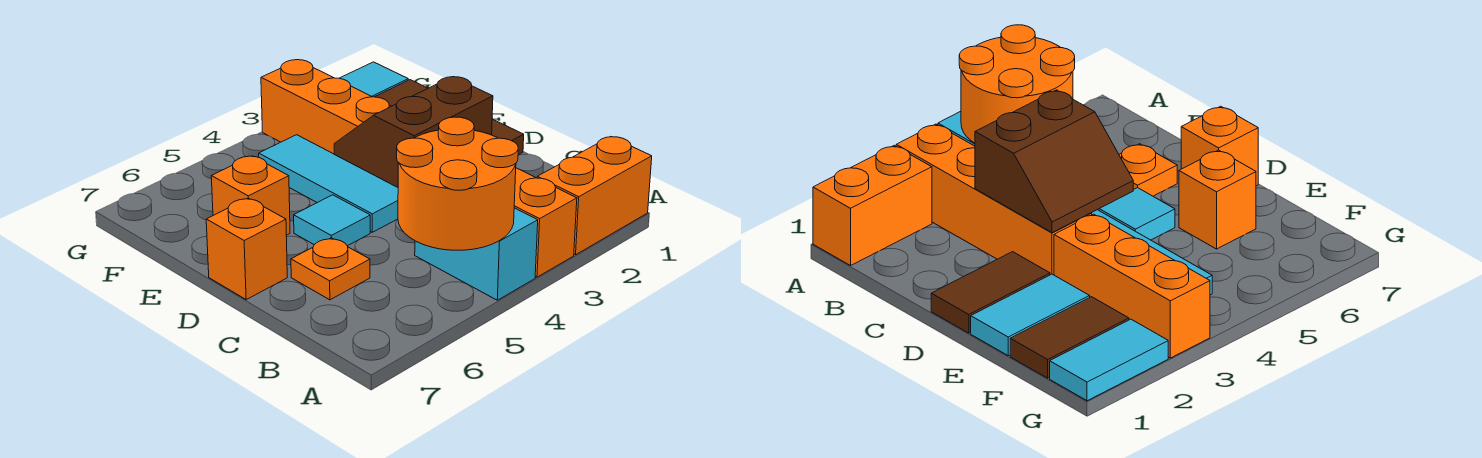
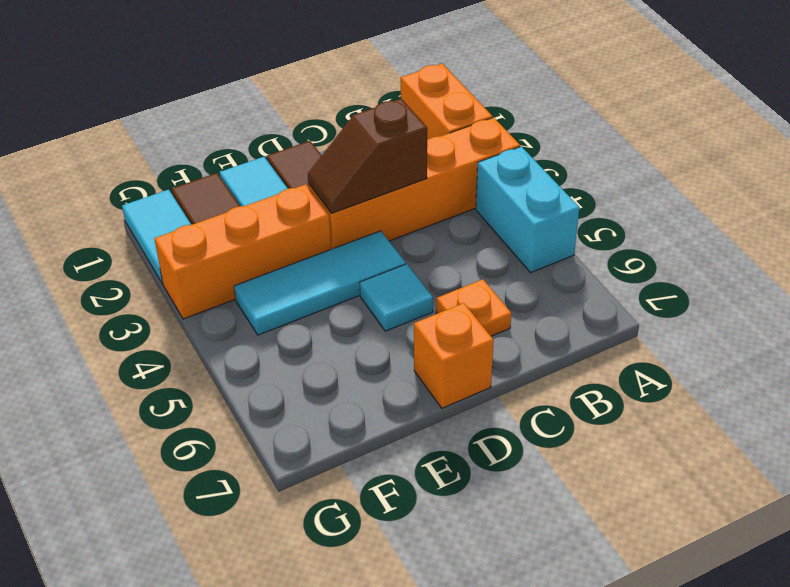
cyan brick A4:B4 level 1 -> cyan brick A4:A5 level 1
orange round brick A4:B5 level 2 -> none
brown slope C3:D4 level 2 top C -> brown slope C3:D3 level 2 top C
orange brick E6 level 1 -> none

